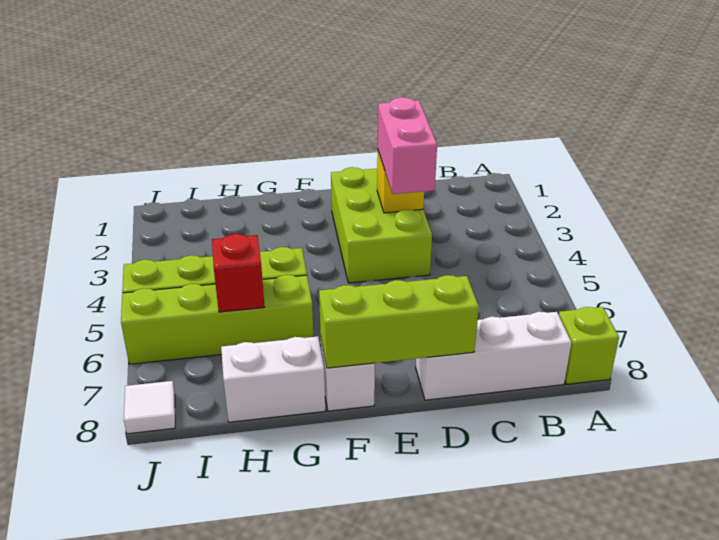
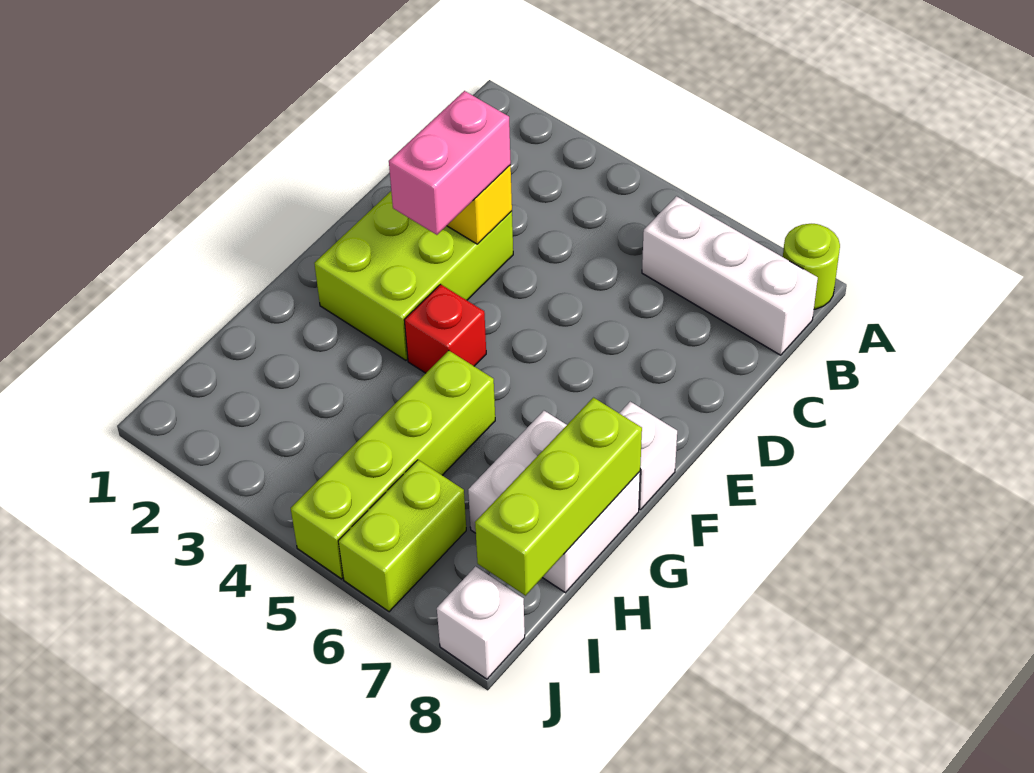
lime brick A8 level 1 -> lime round brick A8 level 1
white brick B8:D8 level 1 -> white brick B6:B8 level 1
lime brick D2:E4 level 1 -> lime brick D2:F3 level 1
pink brick D3:D4 level 3 -> pink brick D3:E3 level 3
lime brick D8:F8 level 2 -> lime brick G8:I8 level 2
lime brick G6:J6 level 1 -> lime brick I6:J6 level 1
white brick G8:H8 level 1 -> white brick G7:H8 level 1
red brick H6 level 2 -> red brick F4 level 1
white tile J8 level 1 -> white brick J8 level 1

